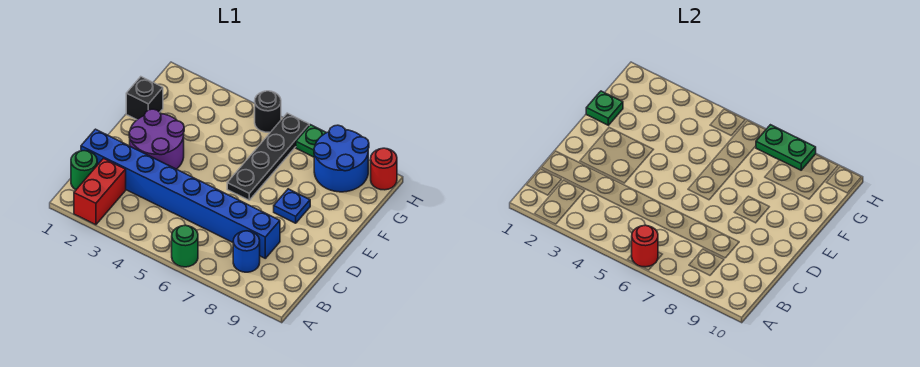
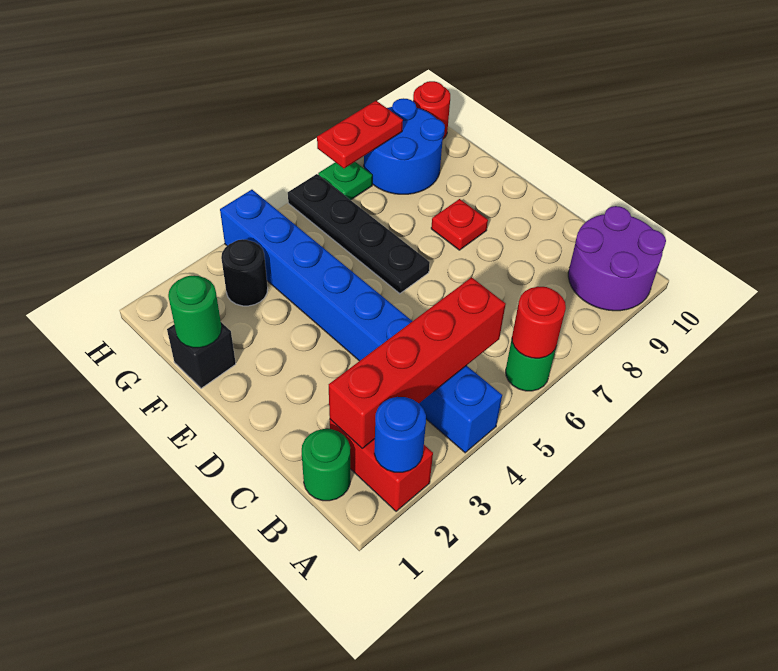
none -> red brick B2:B5 level 2
blue round brick B8 level 1 -> blue round brick A2 level 2
blue brick C1:C8 level 1 -> blue brick A4:H4 level 1
purple round brick D2:E3 level 1 -> purple round brick A9:B10 level 1
blue plate E8 level 1 -> red plate E8 level 1
green plate F1 level 2 -> green round brick F1 level 2
black round brick H5 level 1 -> black round brick G3 level 1
green plate H7:H8 level 2 -> red plate H7:H8 level 2

